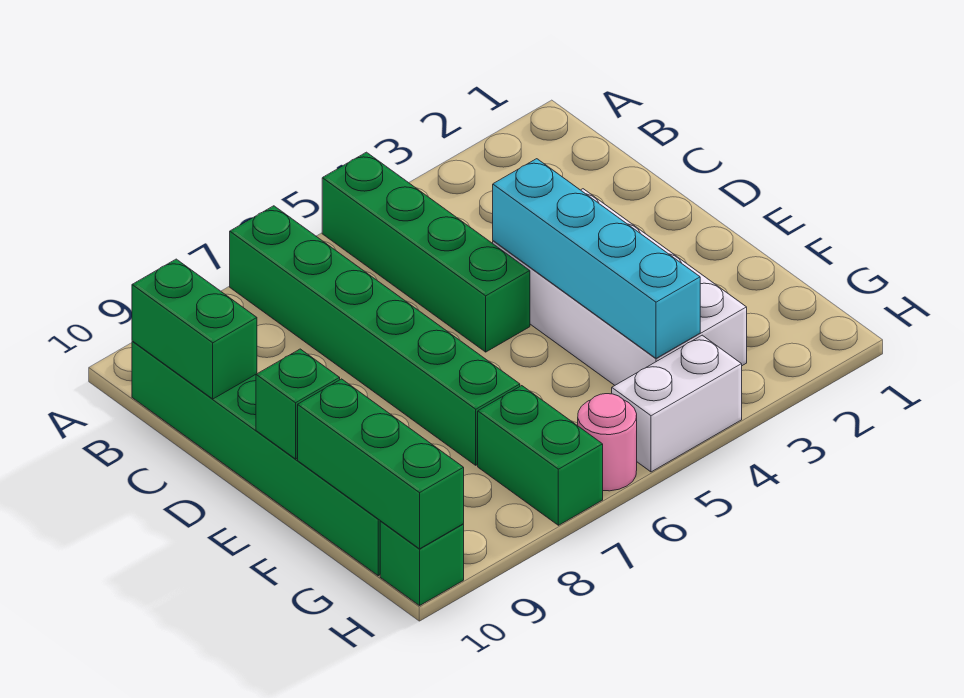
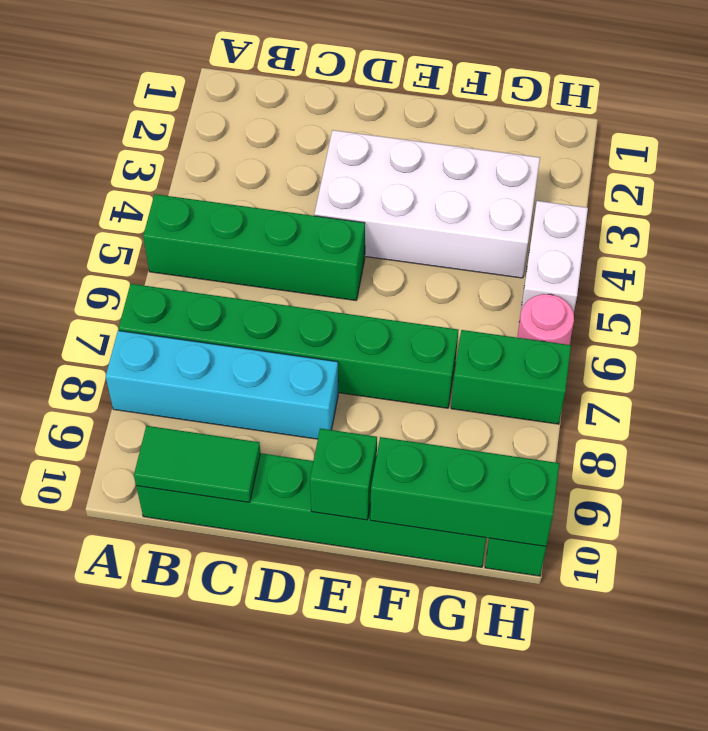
green brick B10:C10 level 2 -> green tile B10:C10 level 2
cyan brick D4:G4 level 2 -> cyan brick A8:D8 level 1

